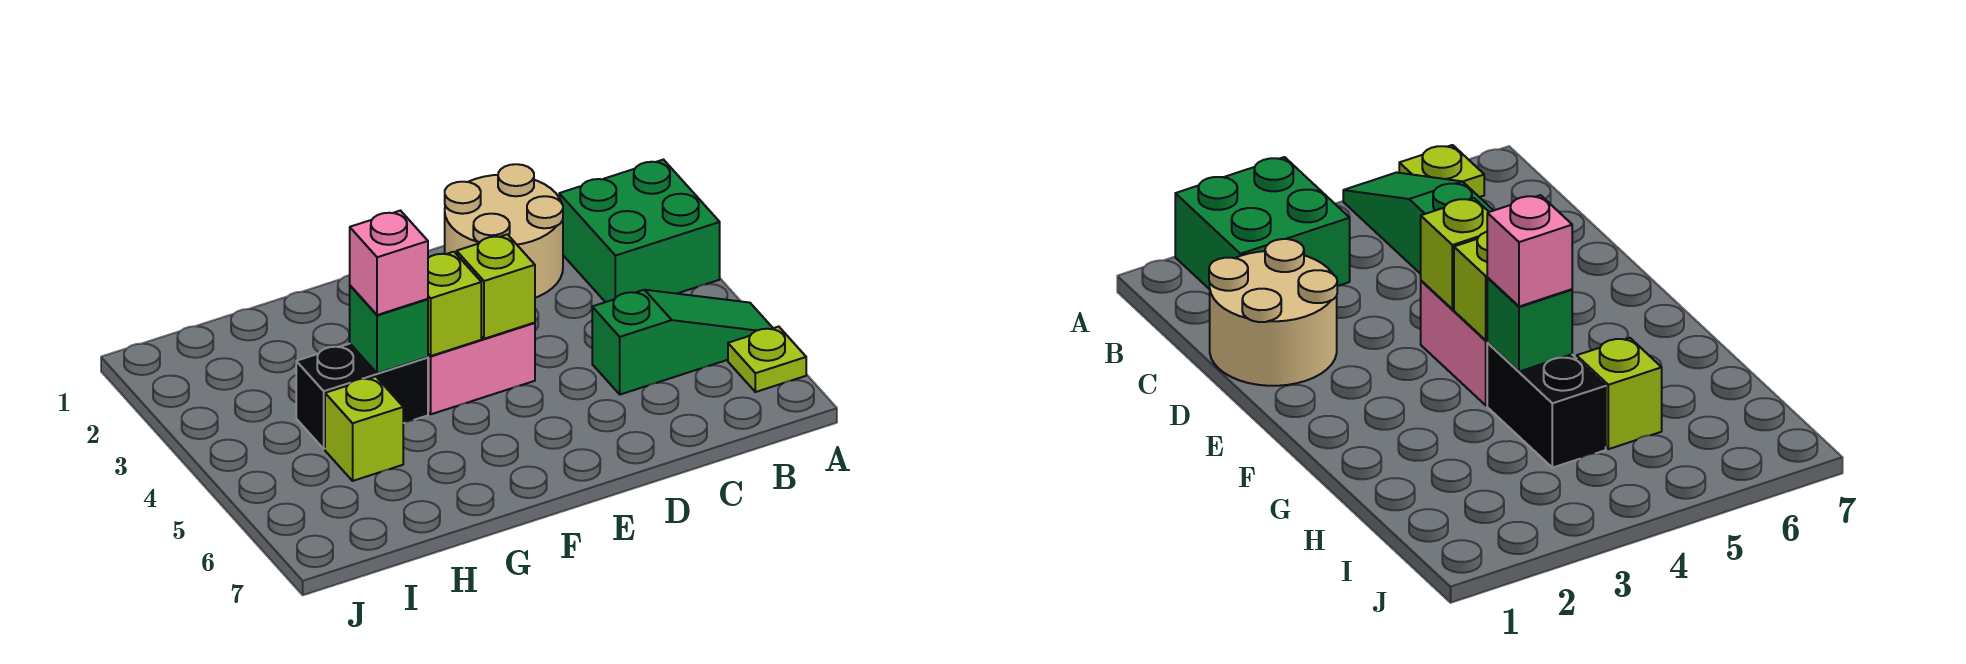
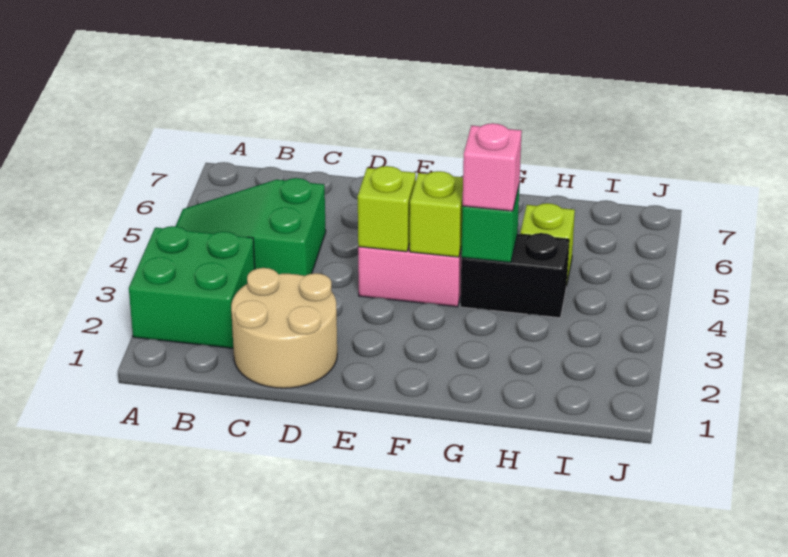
green slope A5:C5 level 1 top C -> green slope A4:C5 level 1 top C
lime plate A6 level 1 -> none

